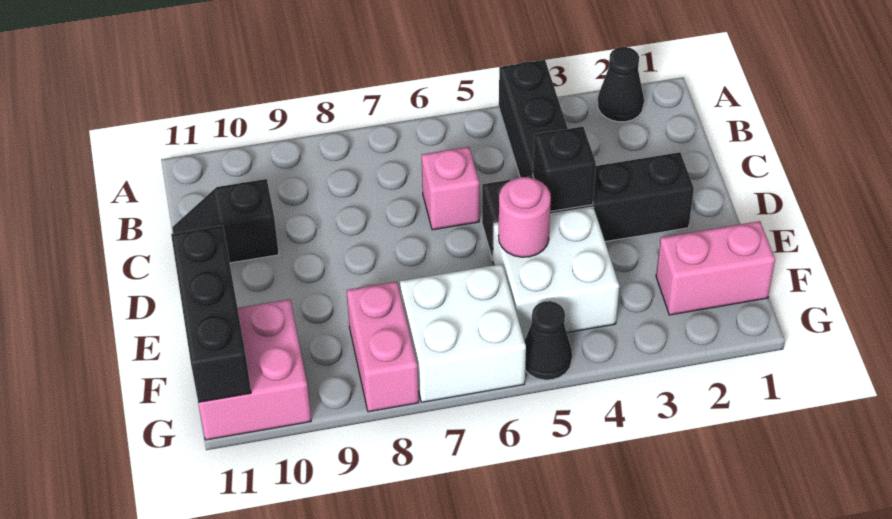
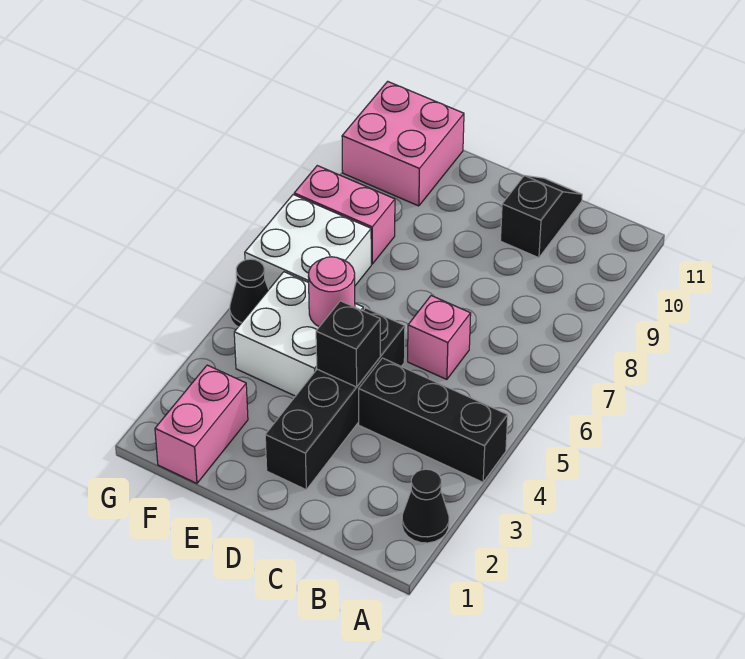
black brick E11:G11 level 2 -> none

